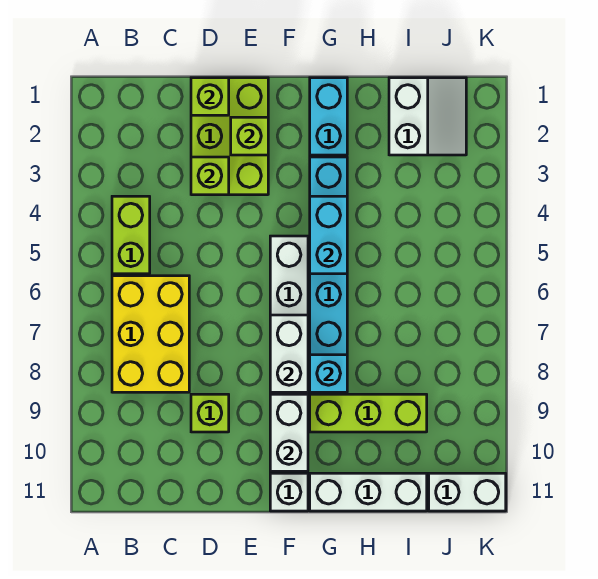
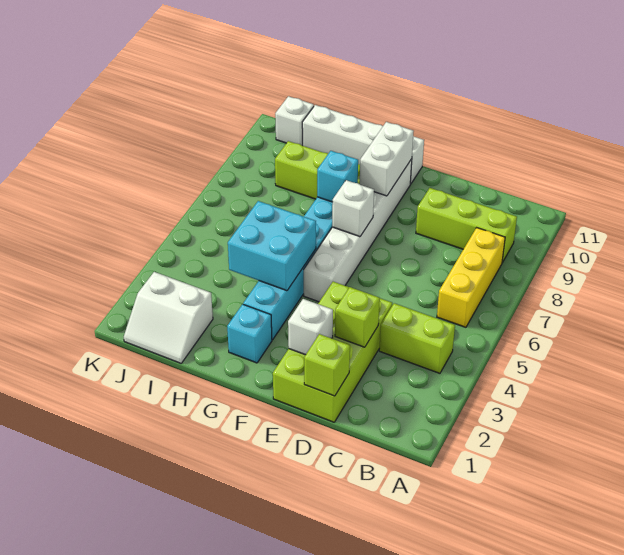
lime brick B4:B5 level 1 -> lime brick B4:C4 level 1
yellow brick B6:C8 level 1 -> yellow brick B6:B8 level 1
lime brick D1:E3 level 1 -> lime brick D1:E4 level 1
lime brick D9 level 1 -> lime brick B9:D9 level 1
lime brick E2 level 2 -> white brick E2 level 2
white brick F7:F8 level 2 -> white brick F7 level 2
cyan brick G1:G2 level 1 -> cyan brick G2 level 1
cyan brick G4:G5 level 2 -> cyan brick G4:H5 level 2
white slope I1:J2 level 1 top I -> white slope I1:J2 level 1 top 2
white brick J11:K11 level 1 -> white brick J11 level 1

